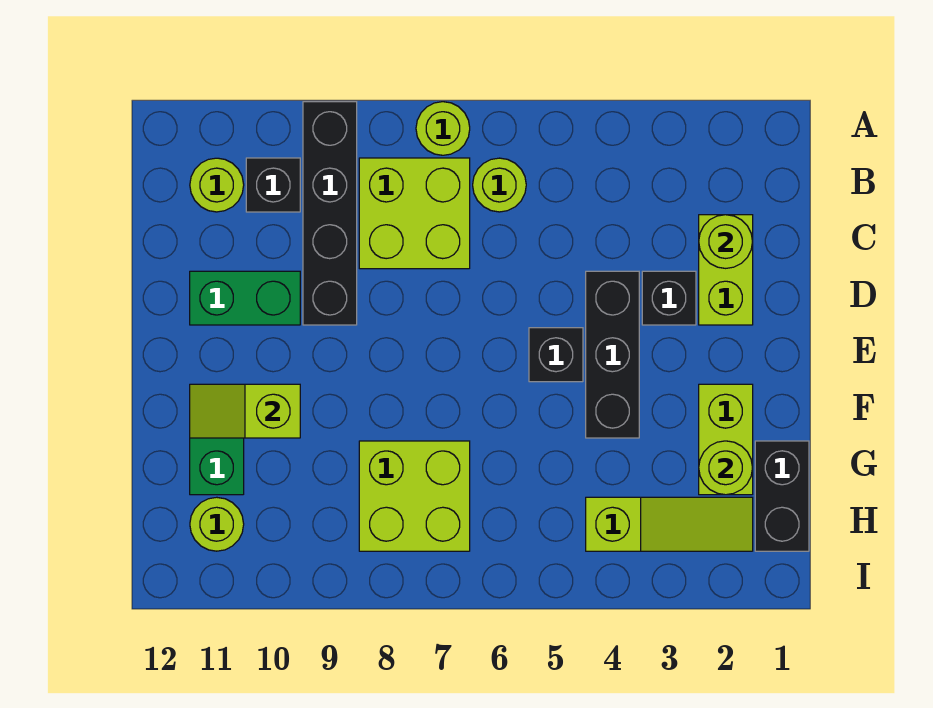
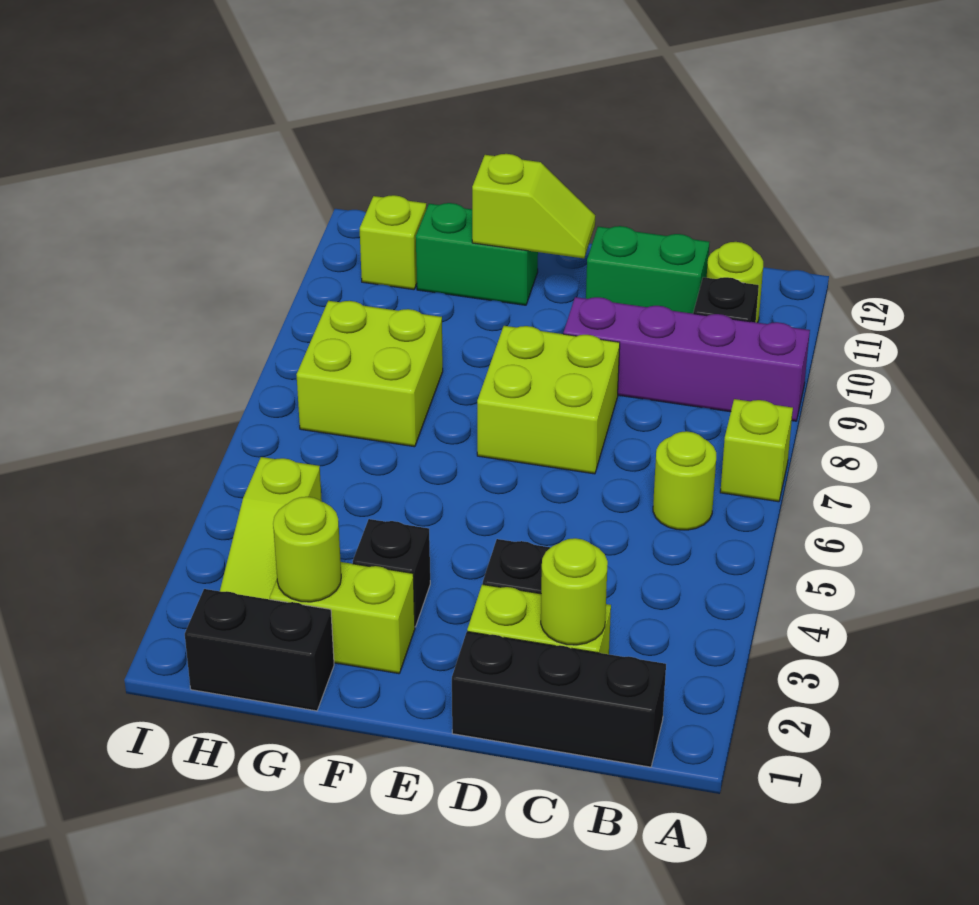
lime round brick A7 level 1 -> lime brick A7 level 1
black brick A9:D9 level 1 -> purple brick A9:D9 level 1
lime brick B7:C8 level 1 -> lime brick D7:E8 level 1
black brick D4:F4 level 1 -> black brick B1:D1 level 1
green brick D10:D11 level 1 -> green brick C11:D11 level 1
black brick E5 level 1 -> black brick F3 level 1
lime slope F10:F11 level 2 top 10 -> lime slope E11:F11 level 2 top F
lime round brick H11 level 1 -> lime brick H11 level 1

